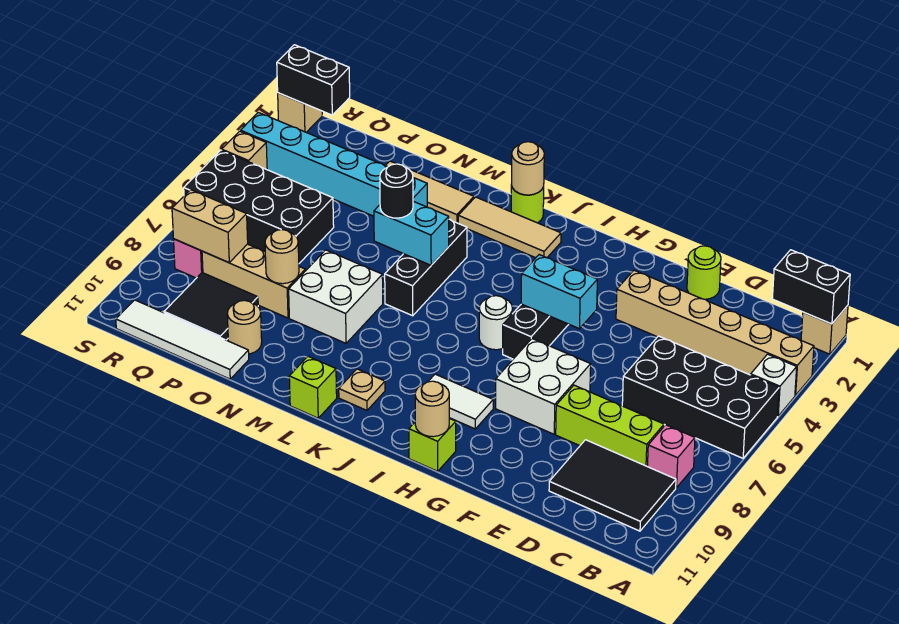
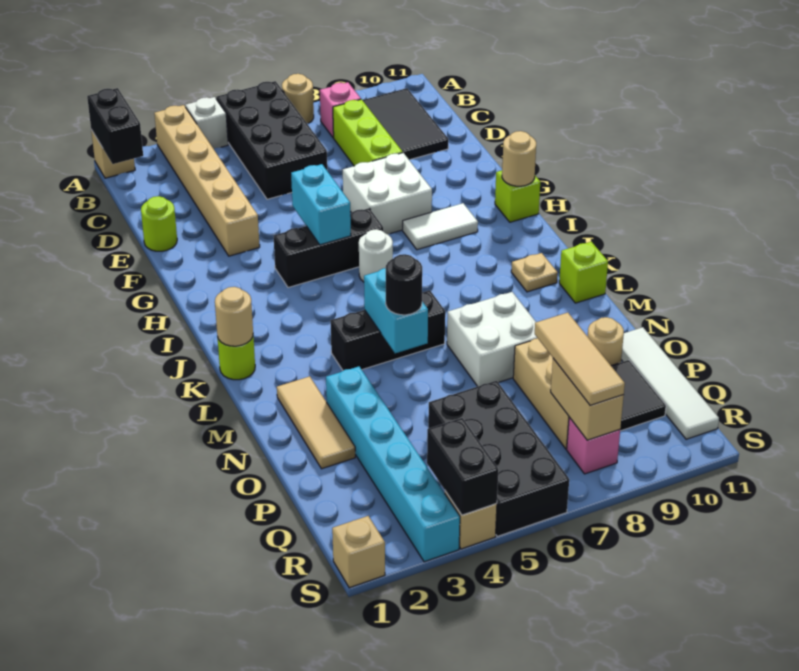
white tile H9:I9 level 1 -> white tile H8:H9 level 1
tan tile J2:L2 level 1 -> tan tile P8:R8 level 3
tan round brick O8 level 2 -> tan round brick A7 level 1
black brick R1:S1 level 2 -> black brick R4:S4 level 2

